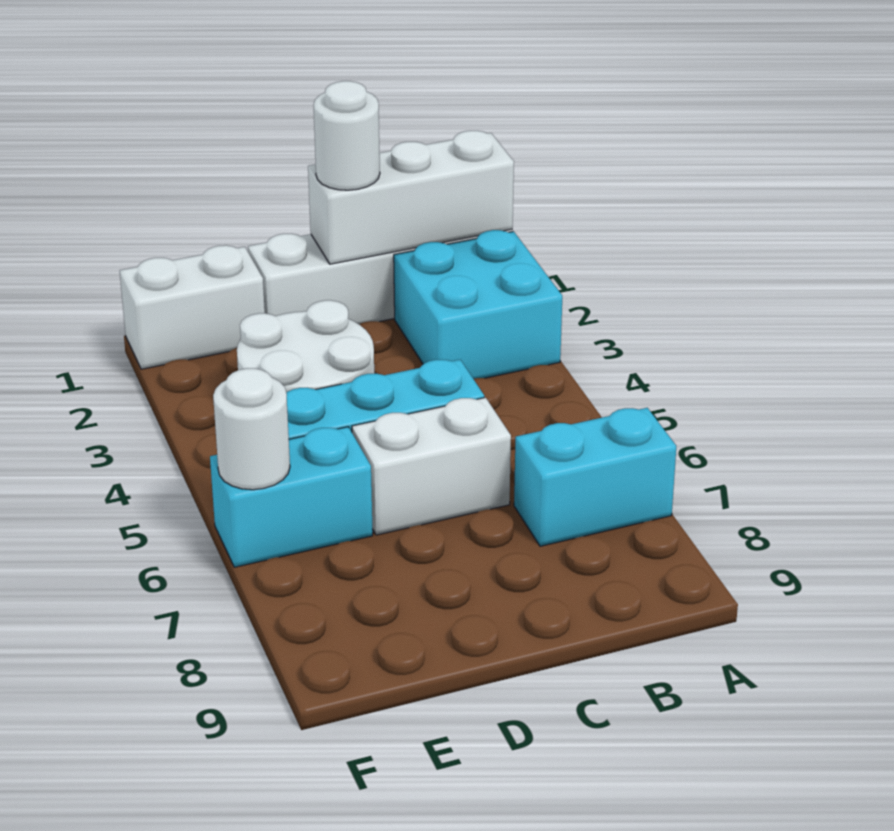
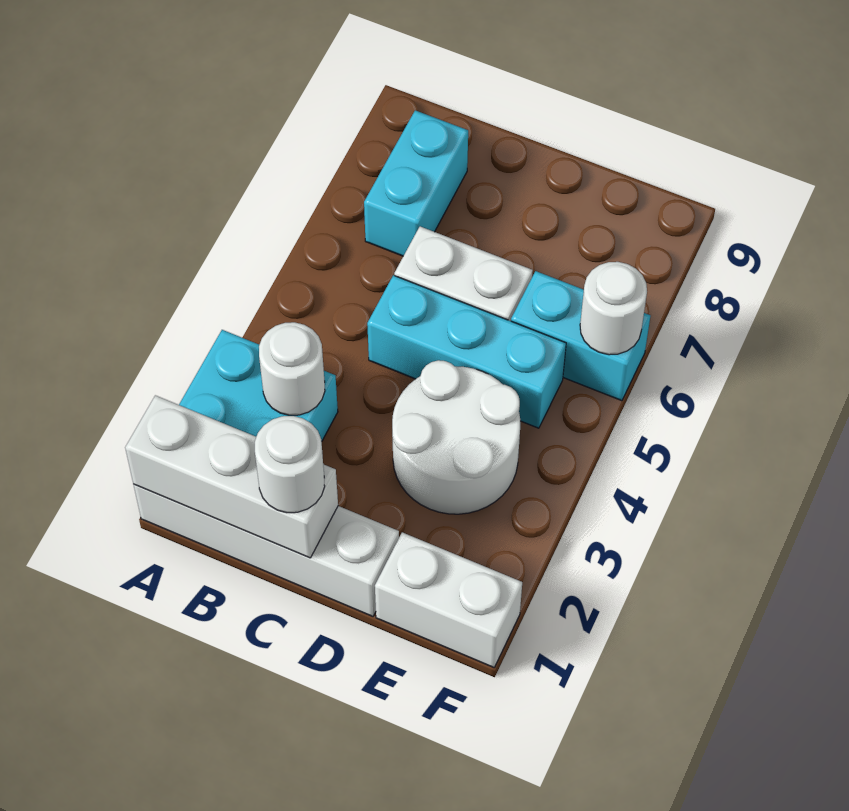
cyan brick A7:B7 level 1 -> cyan brick B7:B8 level 1
none -> white round brick B3 level 2

